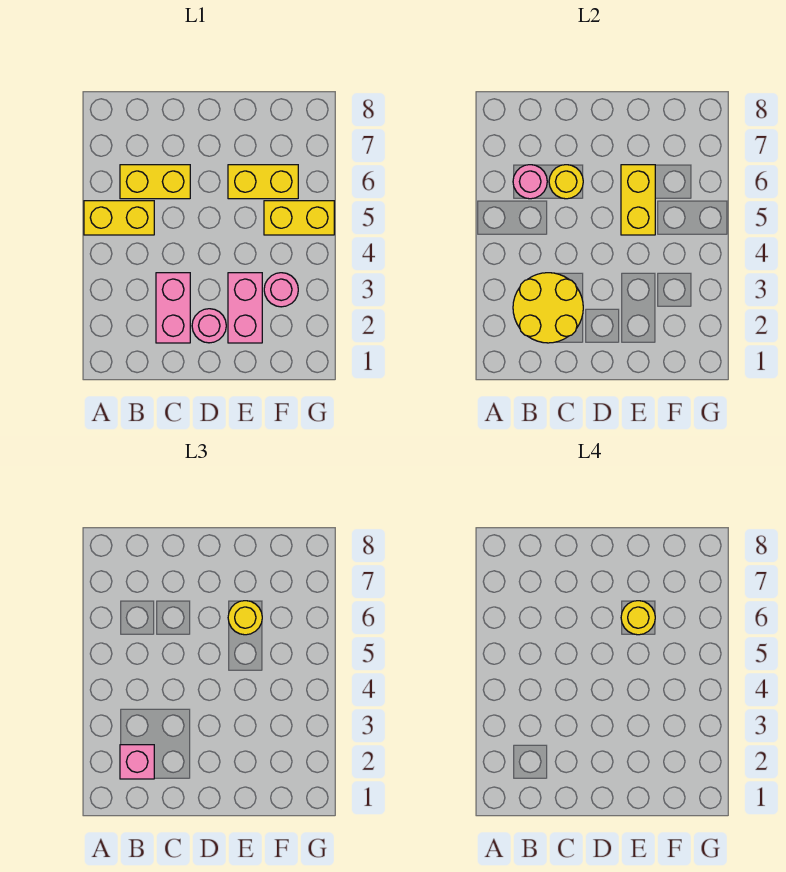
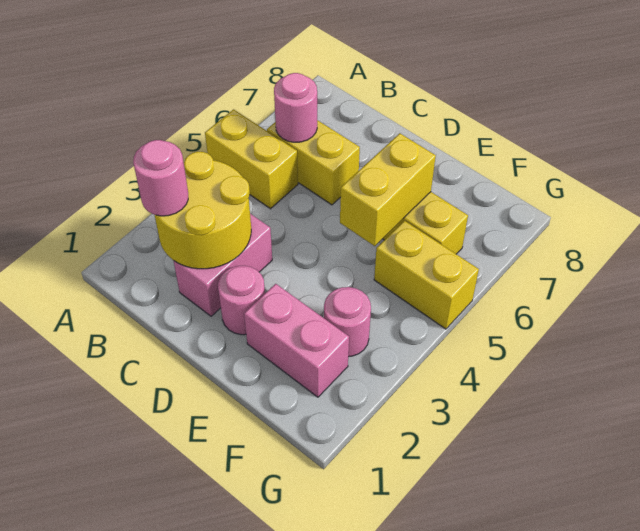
pink brick B2 level 3 -> pink round brick B2 level 3
yellow round brick C6 level 2 -> none
pink brick E2:E3 level 1 -> pink brick E2:F2 level 1
yellow round brick E6 level 3 -> none
yellow round brick E6 level 4 -> none

